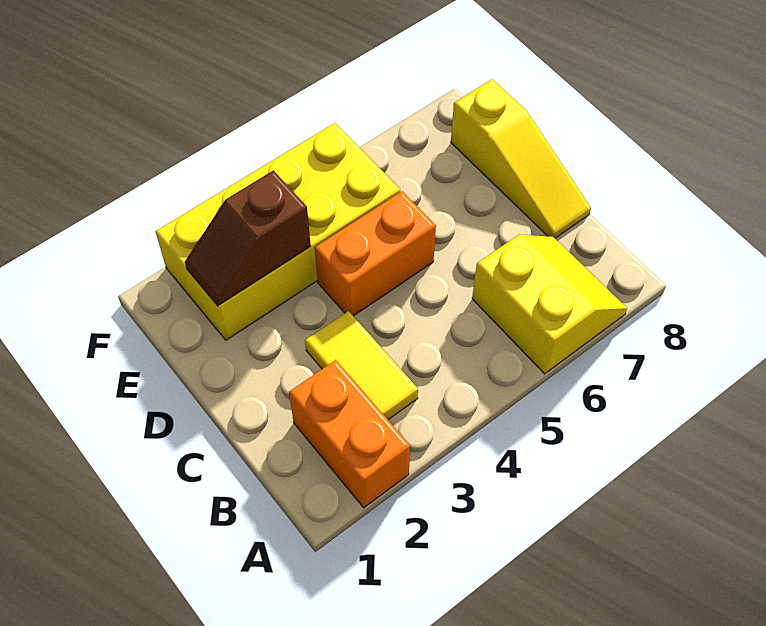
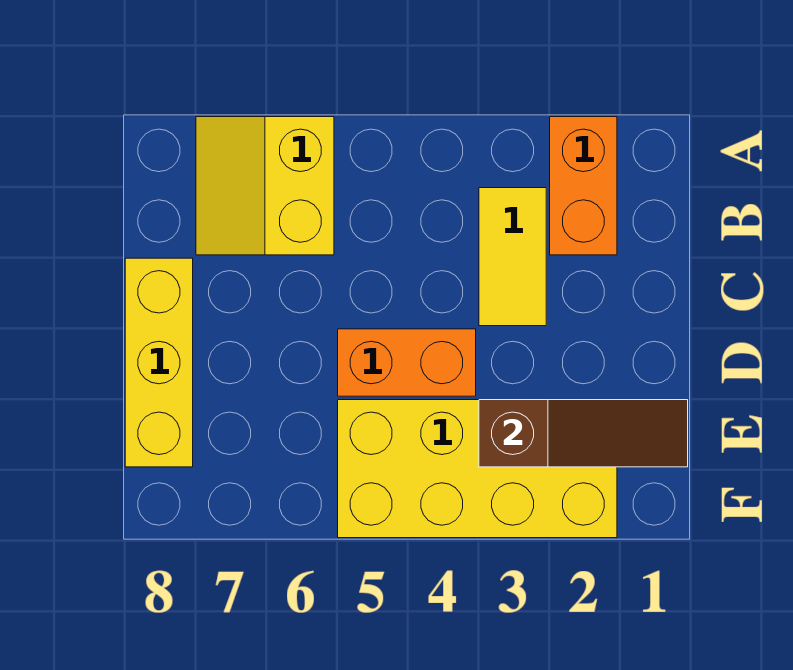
yellow slope C8:E8 level 1 top E -> yellow brick C8:E8 level 1
brown slope E2:E3 level 2 top 3 -> brown slope E1:E3 level 2 top 3

